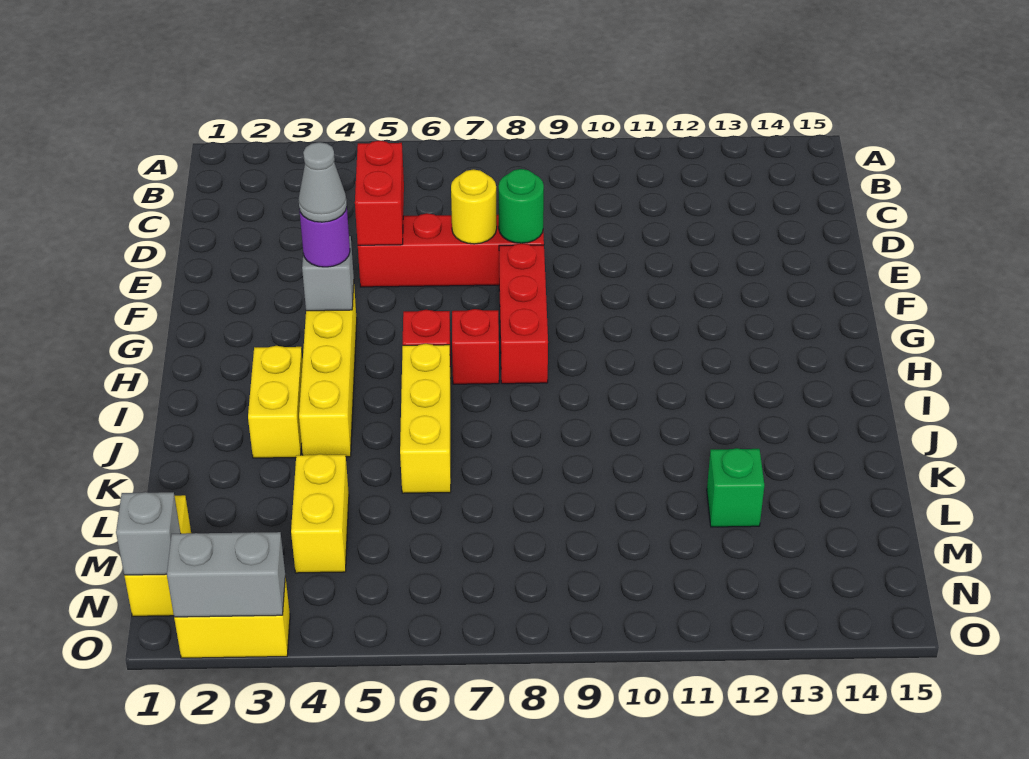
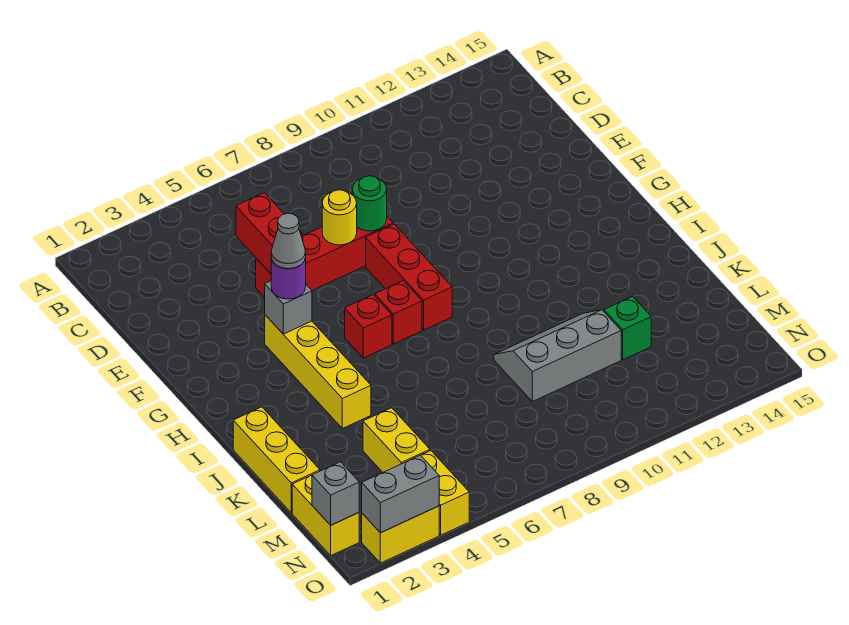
yellow brick I3:J3 level 1 -> yellow brick N4:O4 level 1
yellow brick I6:K6 level 1 -> yellow brick J1:L1 level 1
none -> grey slope K9:L11 level 1 top L

